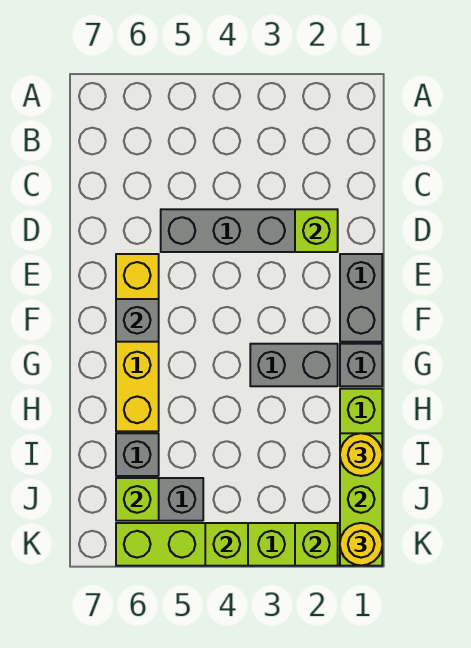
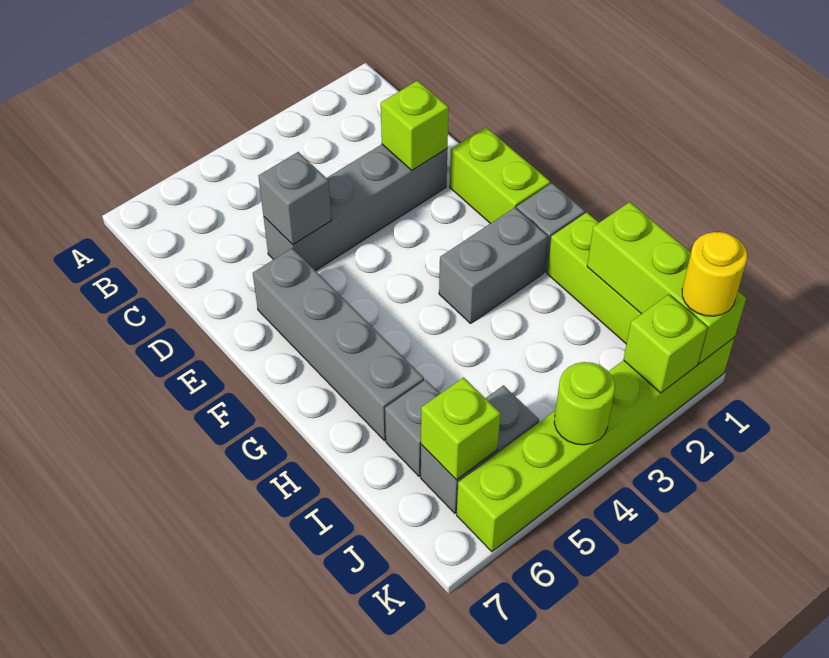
grey brick E1:F1 level 1 -> lime brick E1:F1 level 1
yellow brick E6:H6 level 1 -> grey brick E6:H6 level 1
grey brick F6 level 2 -> grey brick D5 level 2
yellow round brick I1 level 3 -> none
lime brick K4 level 2 -> lime round brick K4 level 2

